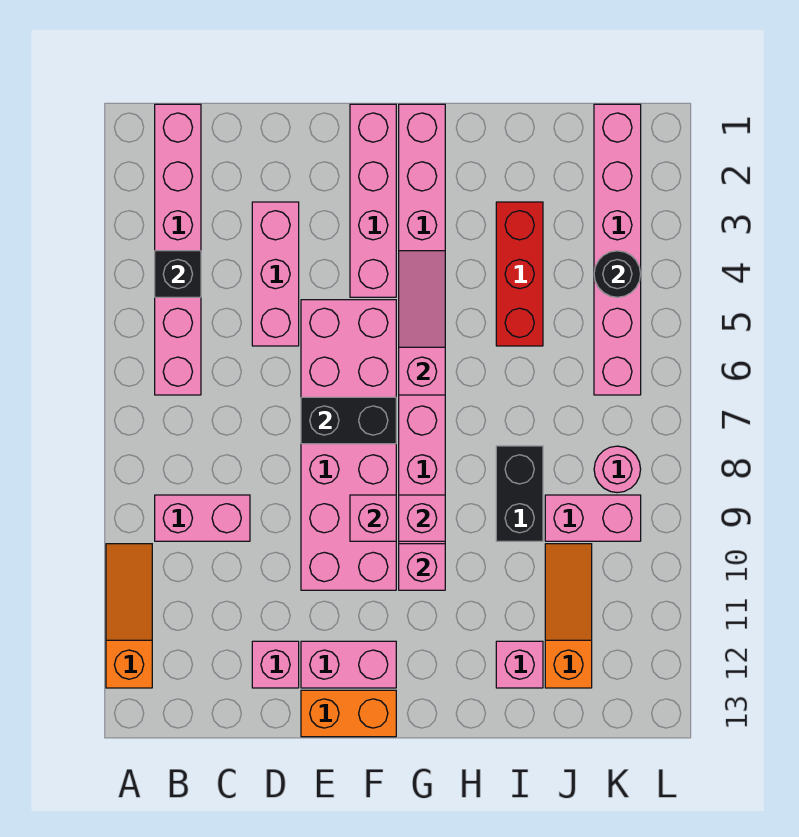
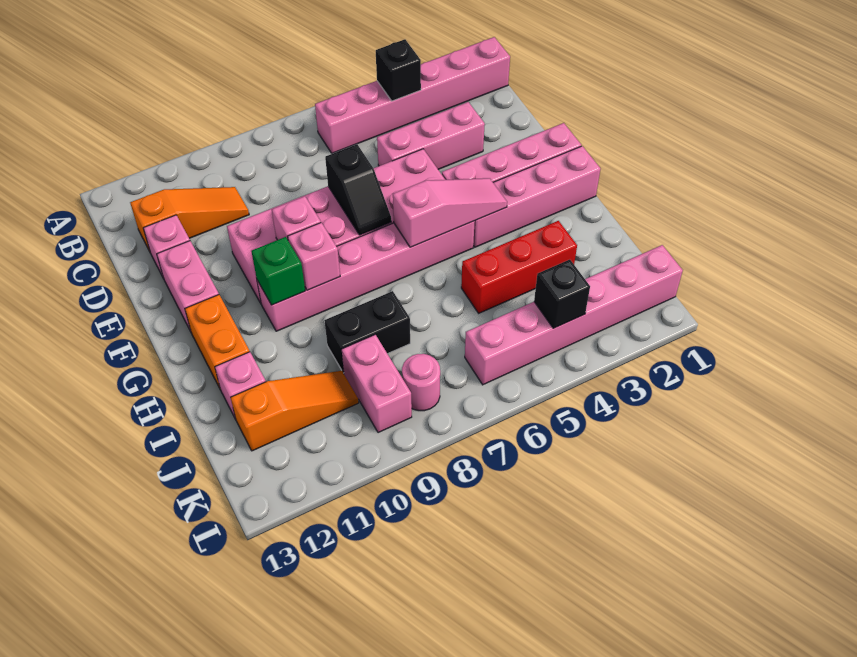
orange slope A10:A12 level 1 top 12 -> orange slope C10:C12 level 1 top 12
pink brick B9:C9 level 1 -> none
black brick E7:F7 level 2 -> black slope E7:F7 level 2 top E
orange brick E13:F13 level 1 -> orange brick G12:H12 level 1
pink brick G10 level 2 -> green brick G10 level 2
black round brick K4 level 2 -> black brick K4 level 2

